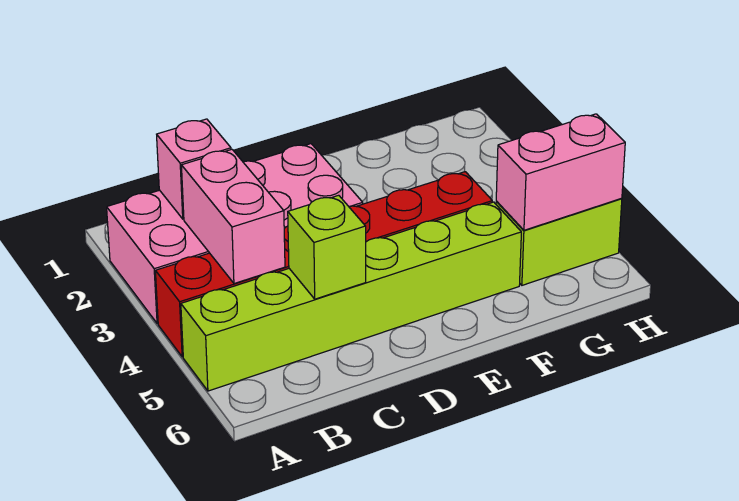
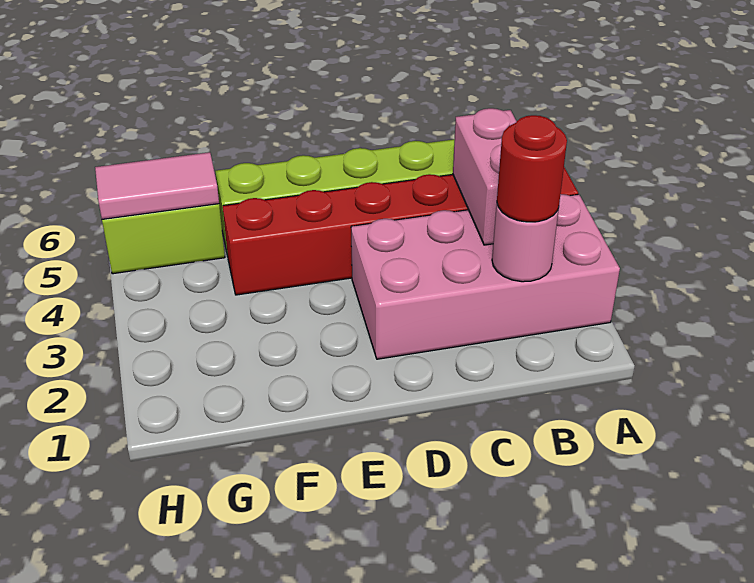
pink brick B2 level 2 -> pink round brick B2 level 2
none -> red round brick B2 level 3
lime brick C5 level 2 -> none
pink brick G5:H5 level 2 -> pink tile G5:H5 level 2

